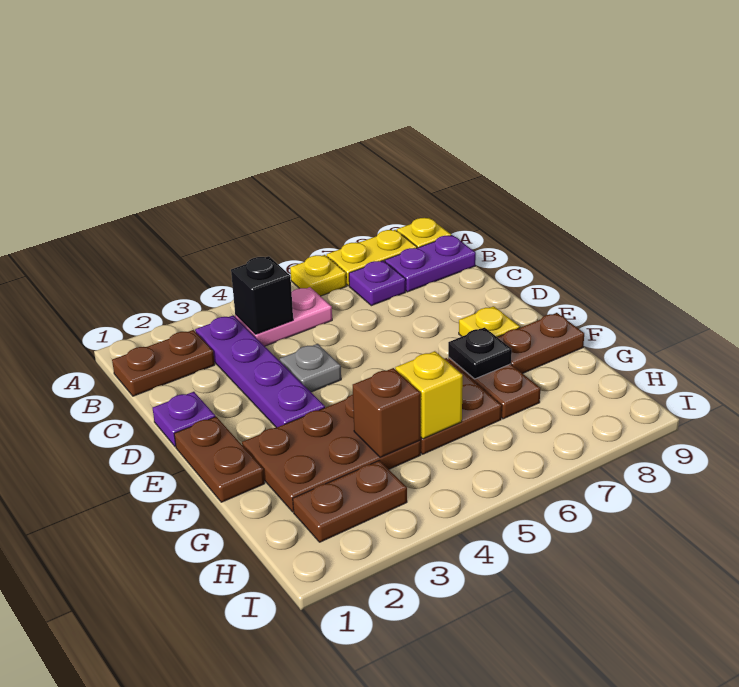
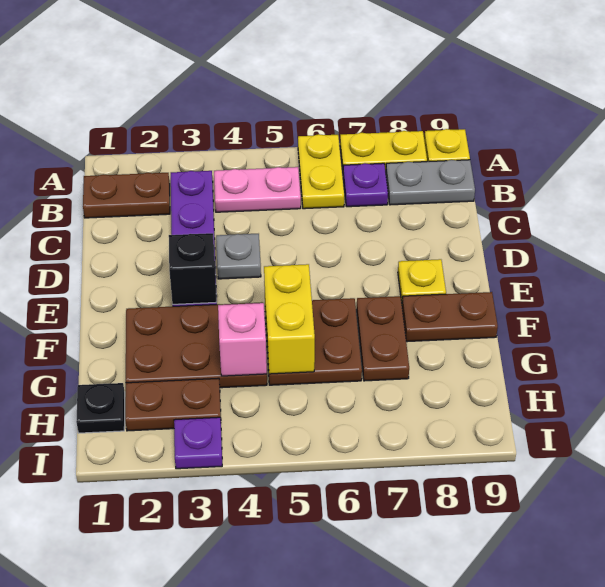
yellow plate A6 level 1 -> yellow plate A6:B6 level 1
black brick B4 level 2 -> black brick E3 level 2
purple plate B8:B9 level 1 -> grey plate B8:B9 level 1
purple plate D1 level 1 -> purple plate I3 level 1
brown plate E1:F1 level 1 -> none
black plate F7 level 2 -> black plate H1 level 1
brown brick G4 level 2 -> pink brick G4 level 2
yellow brick G5 level 2 -> yellow brick F5:G5 level 2

